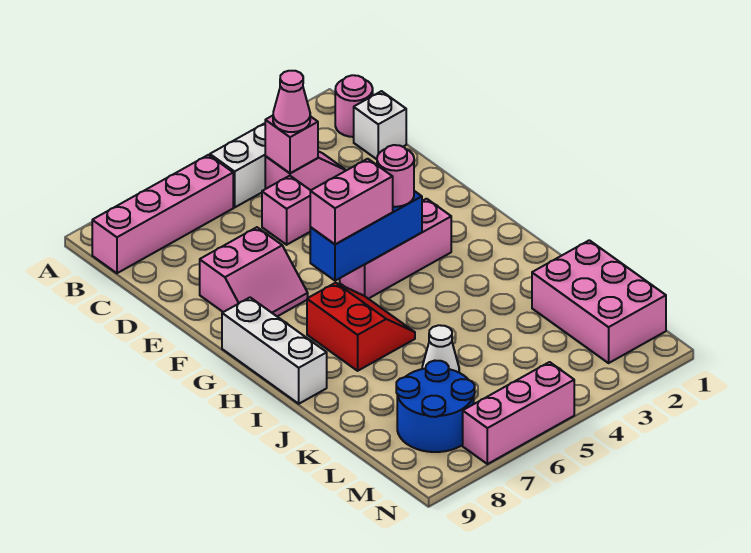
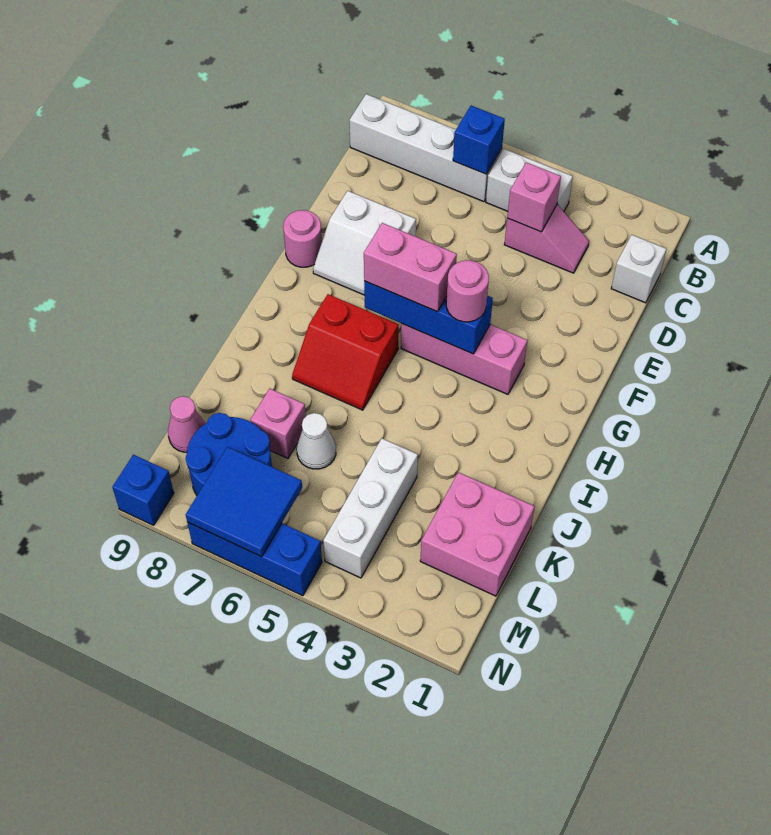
pink round brick B1 level 1 -> pink round brick F9 level 1
pink brick B6:B9 level 1 -> white brick B6:B9 level 1
none -> blue brick B6 level 2
pink cone C4 level 3 -> pink cone L9 level 1
pink brick D5 level 1 -> pink brick K7 level 1
pink slope E7:F8 level 1 top E -> white slope E7:F8 level 1 top E
white brick G9:I9 level 1 -> white brick K4:M4 level 1
red slope H6:I7 level 1 top 7 -> red slope H6:I7 level 1 top H
pink brick K1:M2 level 1 -> pink brick K1:L2 level 1
none -> blue tile M6:N7 level 2
pink brick N5:N7 level 1 -> blue brick N5:N7 level 1
none -> blue brick N9 level 1

